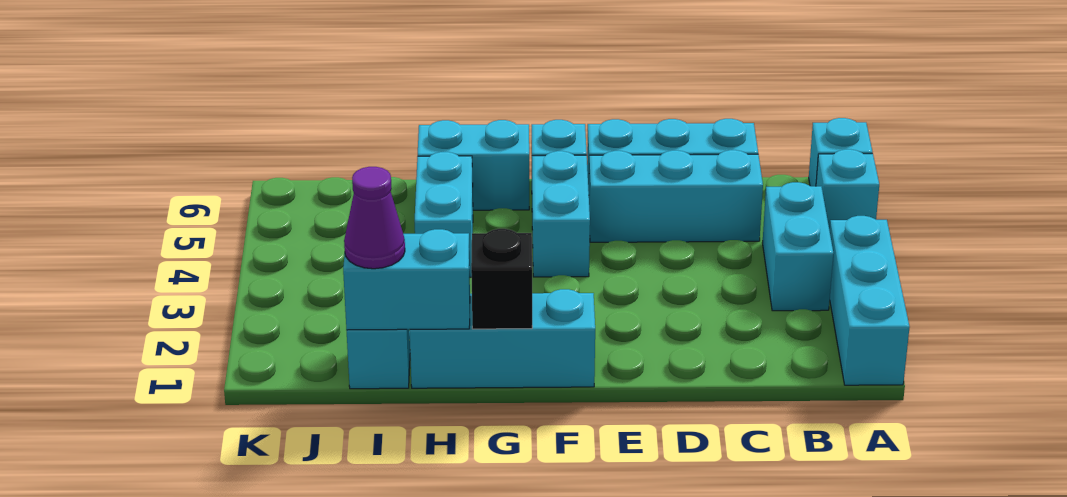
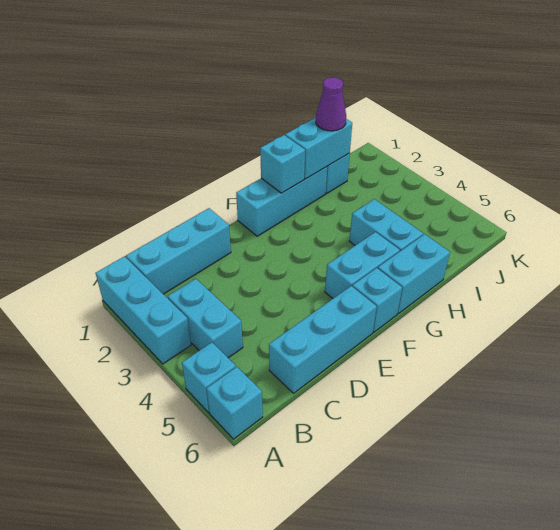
cyan brick C5:E5 level 1 -> cyan brick B1:D1 level 1
cyan brick F4:F5 level 1 -> cyan brick F5:G5 level 1
black brick G1 level 2 -> cyan brick G1 level 2

